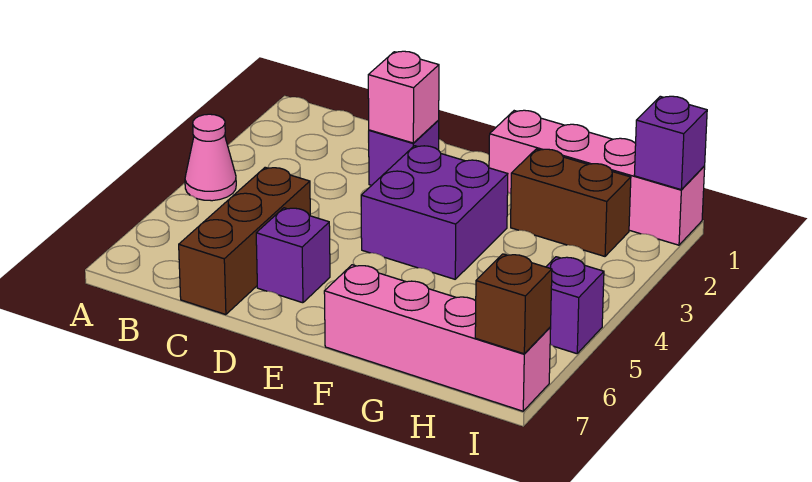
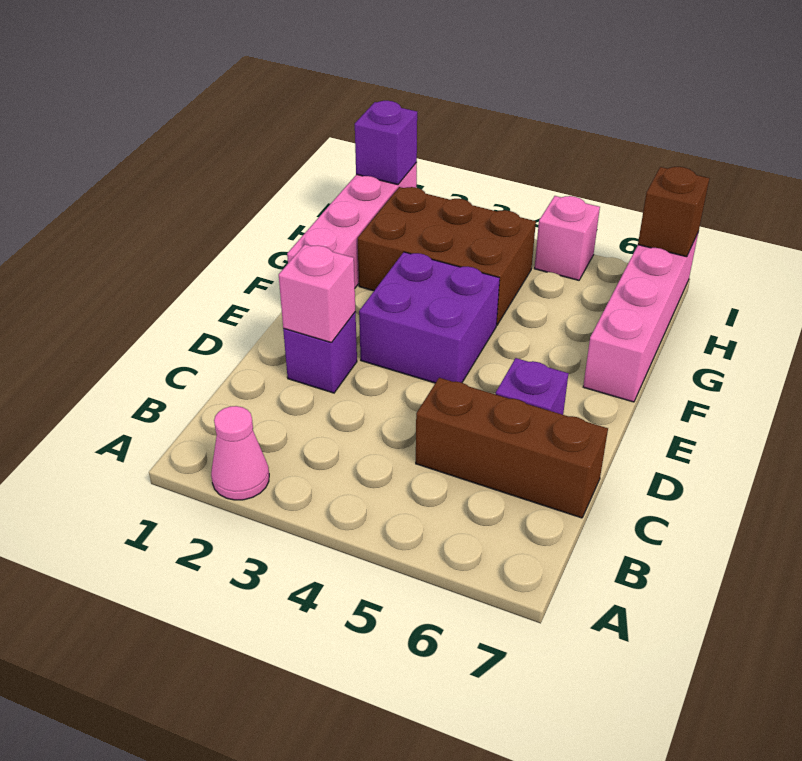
pink cone A4 level 1 -> pink cone A2 level 1
brown brick G2:H2 level 1 -> brown brick G2:H4 level 1
purple brick I5 level 1 -> pink brick I5 level 1

